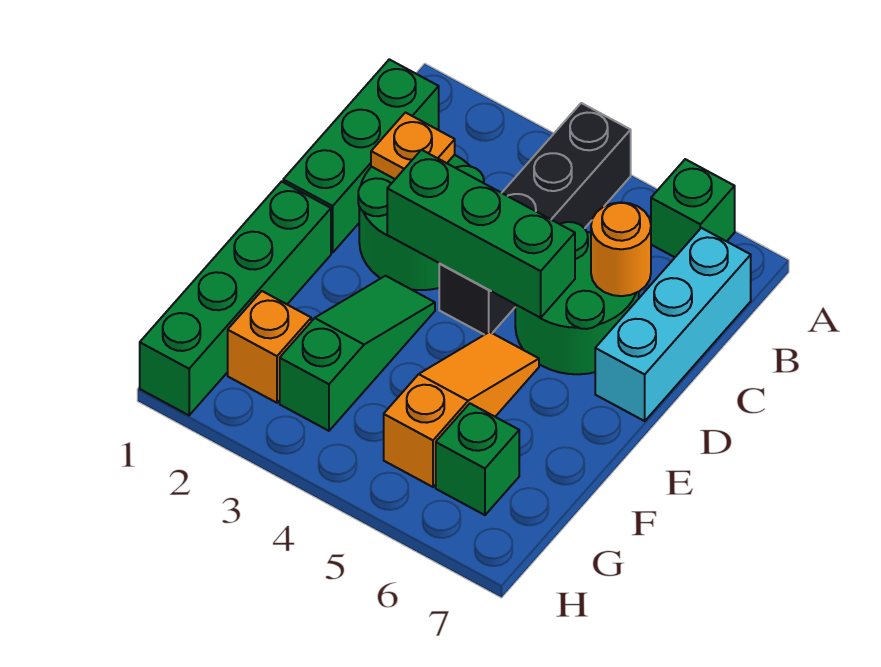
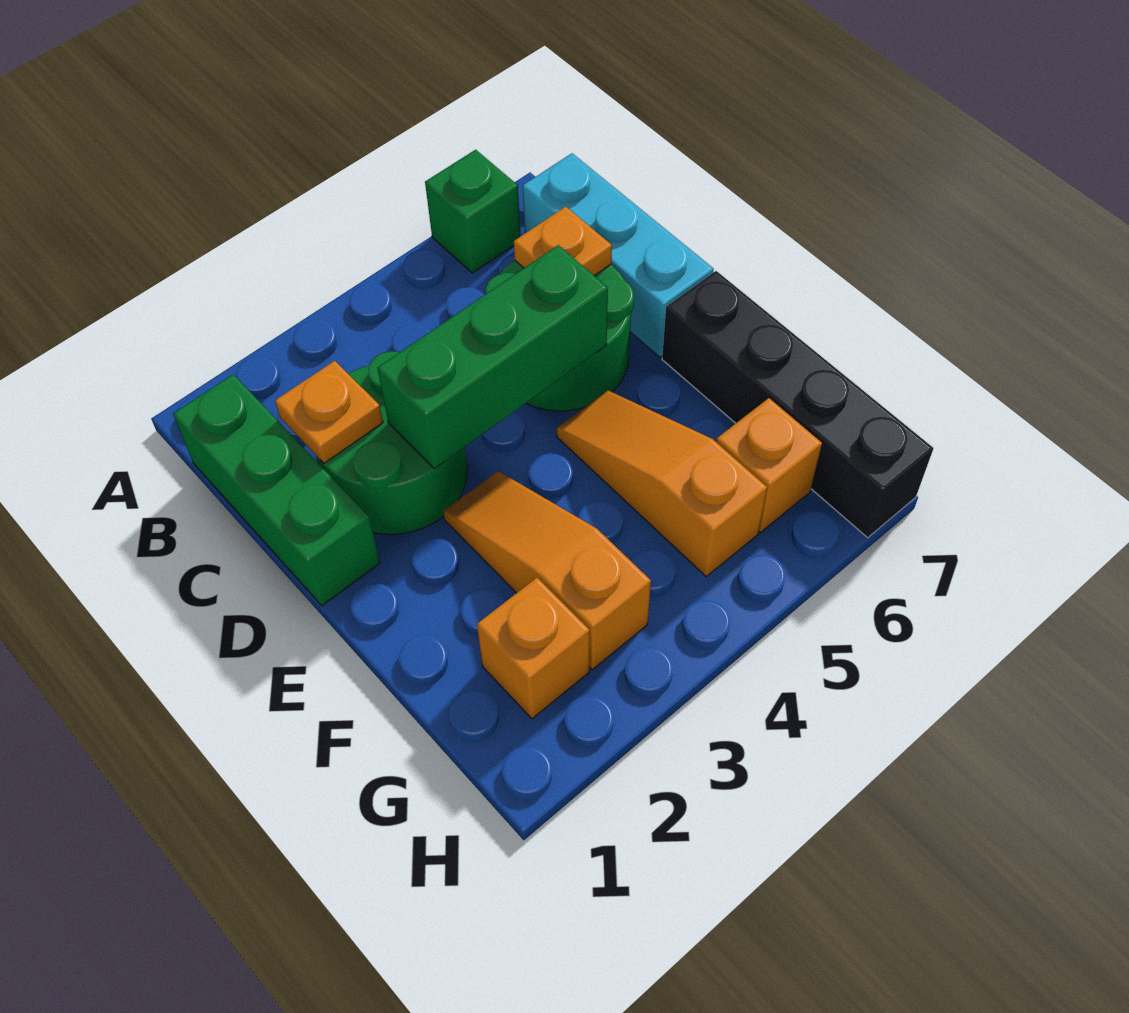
black brick A4:D4 level 1 -> black brick E7:H7 level 1
orange round brick C6 level 2 -> orange plate C6 level 2
green brick E1:H1 level 1 -> none
green slope E3:G3 level 1 top G -> orange slope E3:G3 level 1 top G
green brick G6 level 1 -> orange brick G6 level 1

